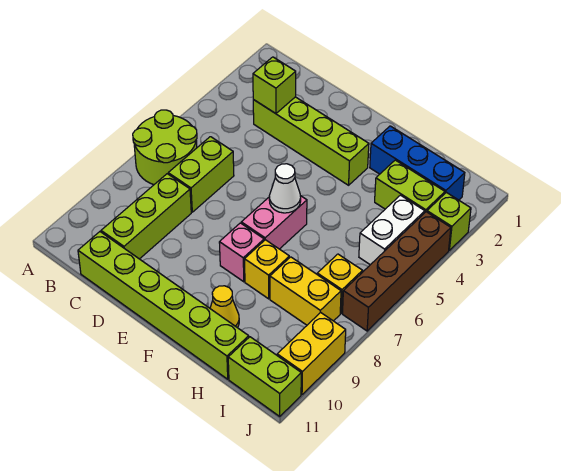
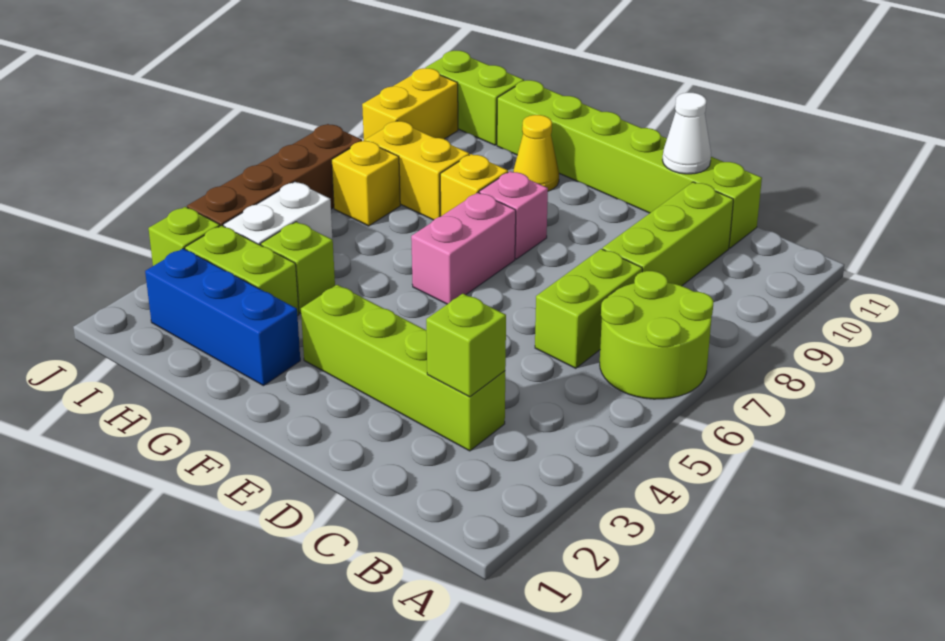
white cone F6 level 2 -> white cone D11 level 2
none -> lime brick H4 level 1

